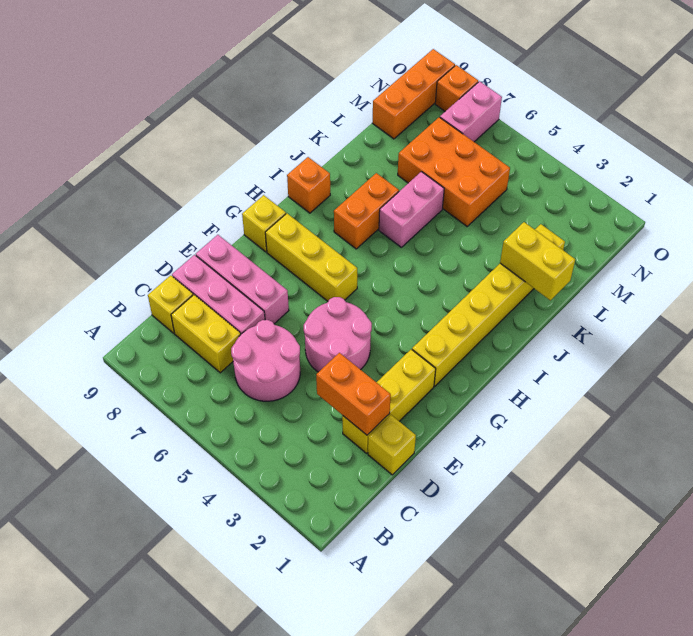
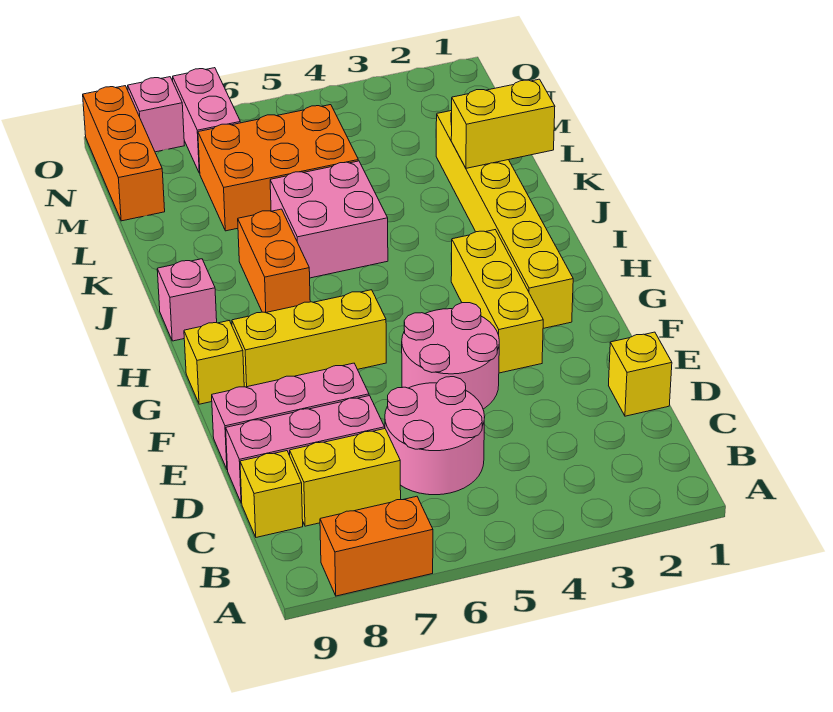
yellow brick D2:F2 level 1 -> yellow brick F3:H3 level 1
orange brick D2:D3 level 2 -> orange brick A7:A8 level 1
orange brick I9 level 1 -> pink brick I9 level 1
pink brick J6:K6 level 1 -> pink brick J5:K6 level 1
orange brick O8 level 1 -> pink brick O8 level 1

